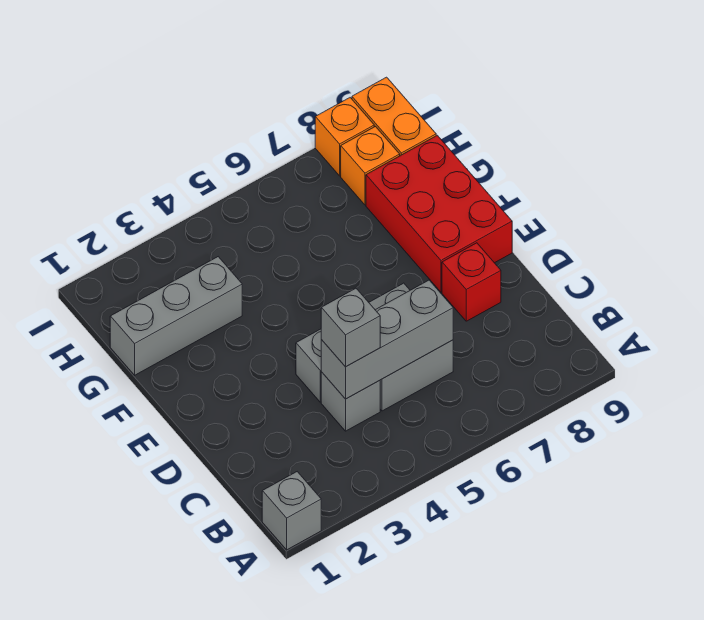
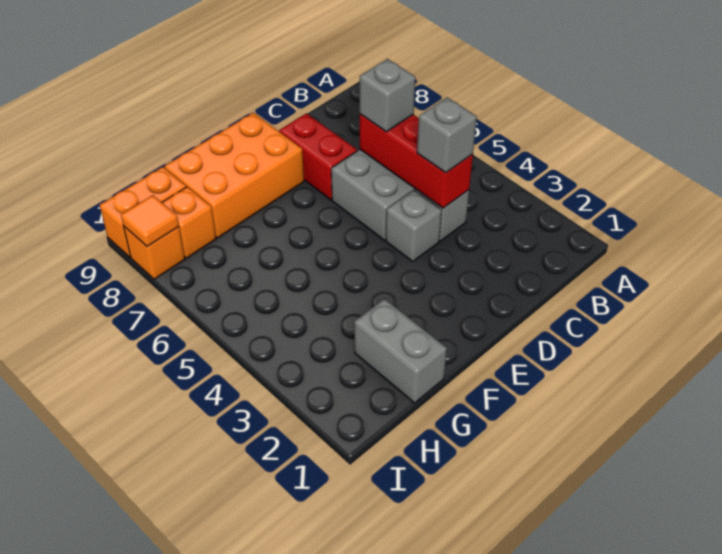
grey brick A1 level 1 -> grey brick C6 level 3
grey brick C4:C6 level 2 -> red brick C4:C6 level 2
red brick D8 level 1 -> red brick D7:D8 level 1
red brick E8:G9 level 1 -> orange brick E8:G9 level 1
grey brick G1:G3 level 1 -> grey brick G1:G2 level 1
none -> orange tile I8 level 2

